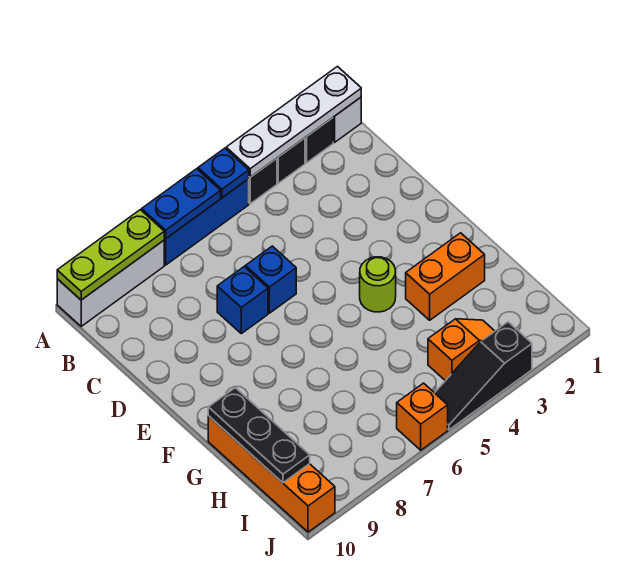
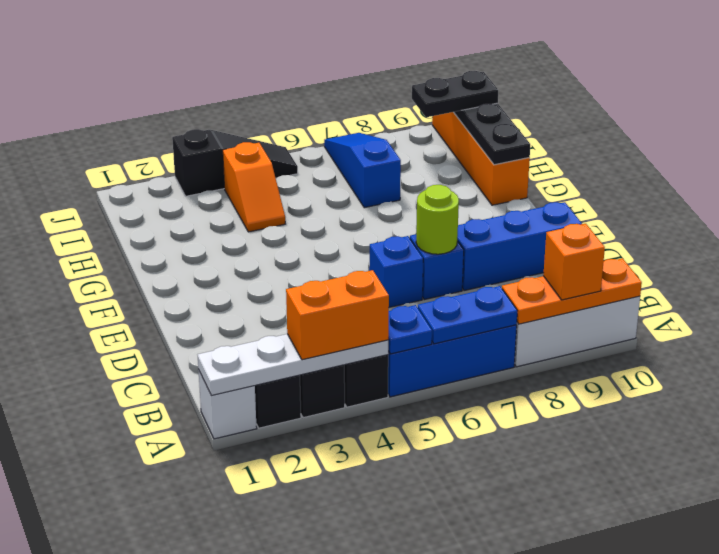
lime plate A8:A10 level 2 -> orange plate A8:A10 level 2
none -> blue brick D8:D10 level 1
lime round brick F4 level 1 -> lime round brick D7 level 2
orange brick G2:G3 level 1 -> orange brick A3:A4 level 3
none -> blue slope H7:J7 level 1 top H
orange slope I3:I4 level 1 top 4 -> orange slope H4:I4 level 1 top I
none -> black plate I9:I10 level 3
orange brick J6 level 1 -> orange brick A9 level 3

